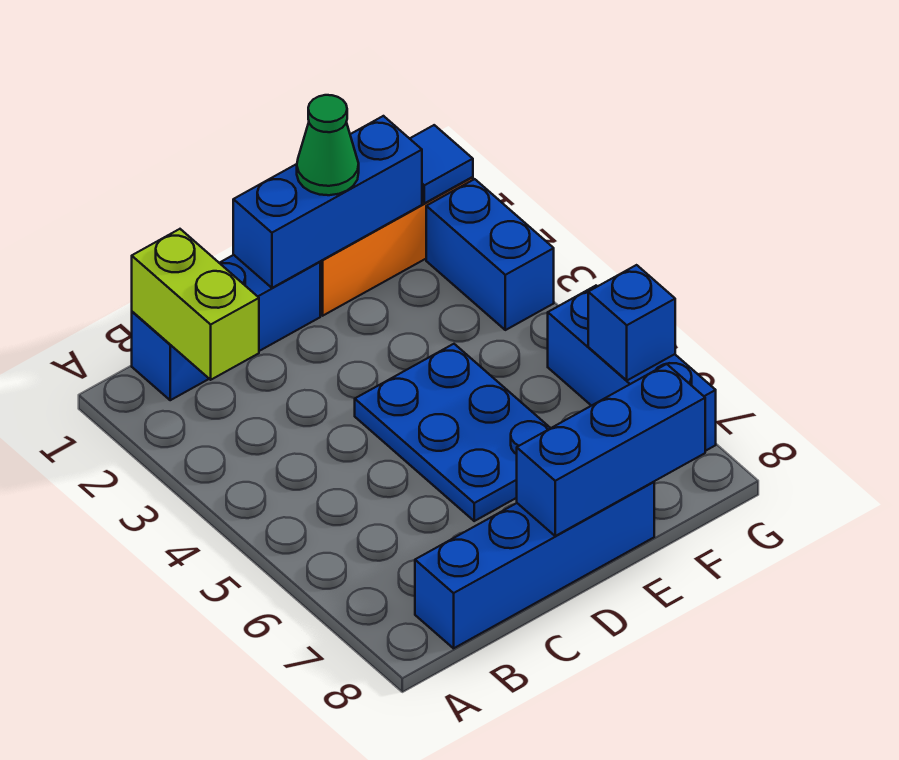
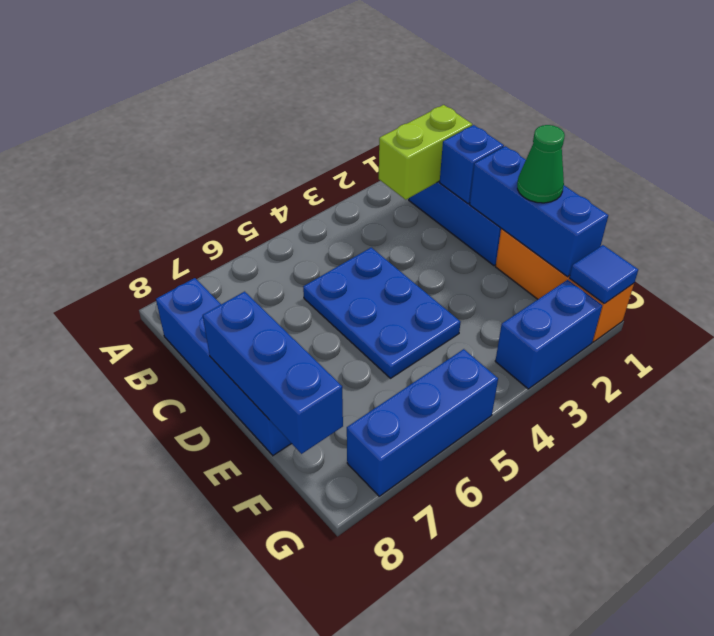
blue plate D4:E6 level 1 -> blue plate C4:E5 level 1
blue brick G6 level 2 -> blue brick C1 level 2

